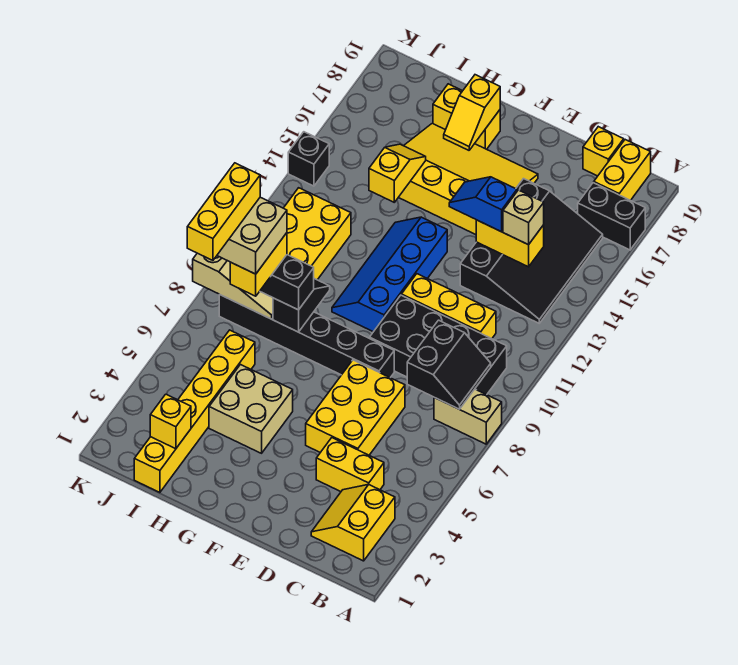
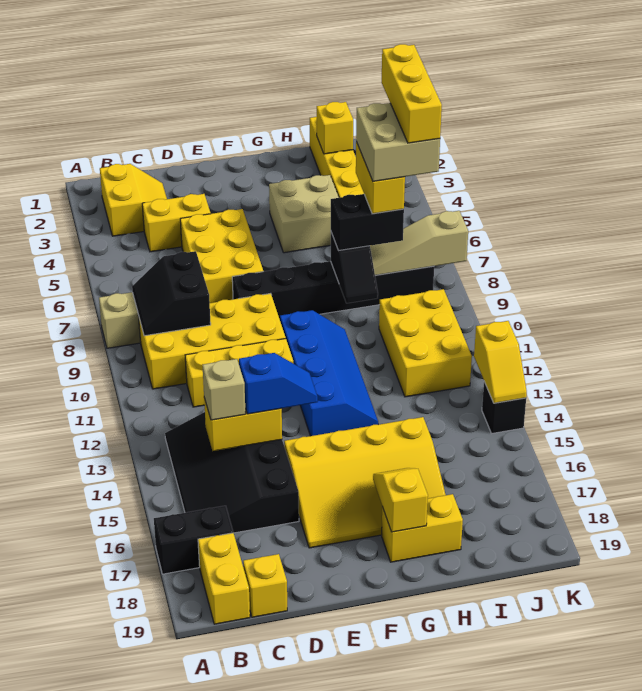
black brick B9:E10 level 1 -> yellow brick B9:E10 level 1
yellow slope H14:H15 level 2 top 14 -> yellow slope K13:K14 level 2 top 13

